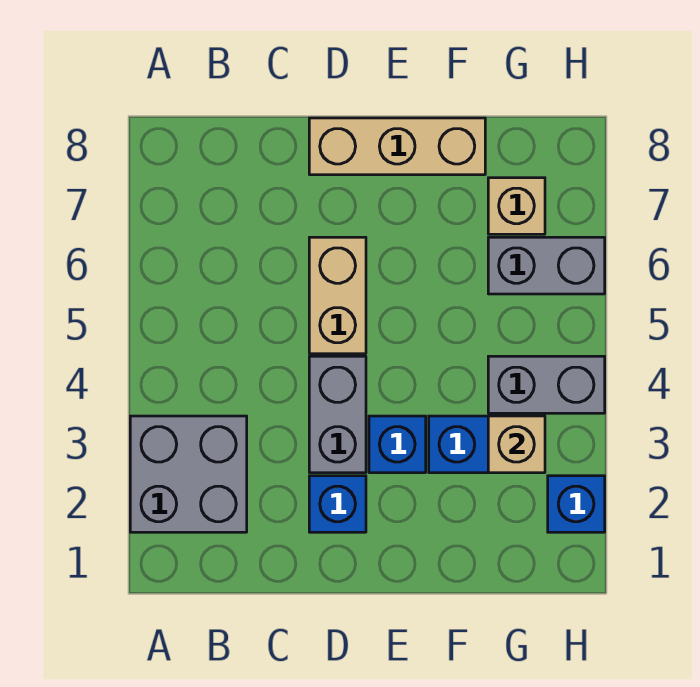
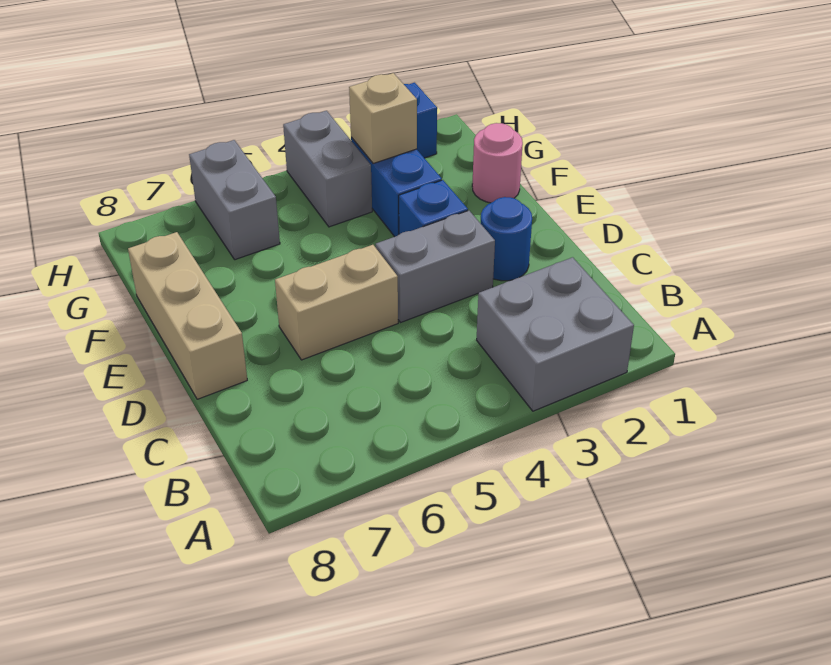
blue brick D2 level 1 -> blue round brick D2 level 1
none -> pink round brick F1 level 1
tan brick G7 level 1 -> none

